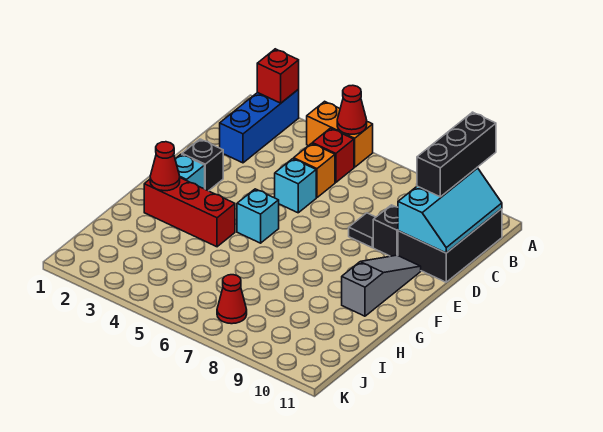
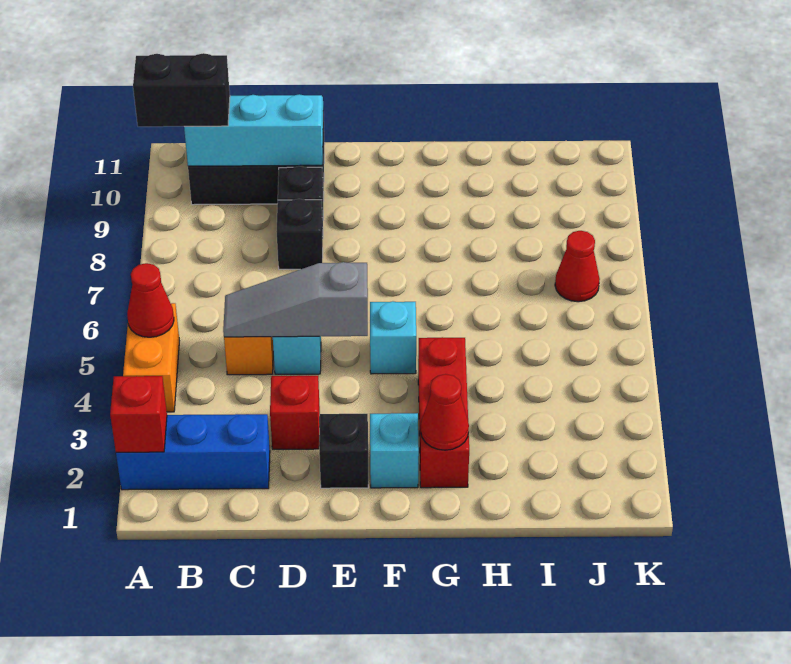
black brick A10:C10 level 3 -> black brick A10:B10 level 3
red brick B5 level 1 -> red brick D3 level 1
black tile D8 level 1 -> black brick D8 level 1
grey slope E10:G10 level 1 top G -> grey slope C5:E5 level 2 top E

